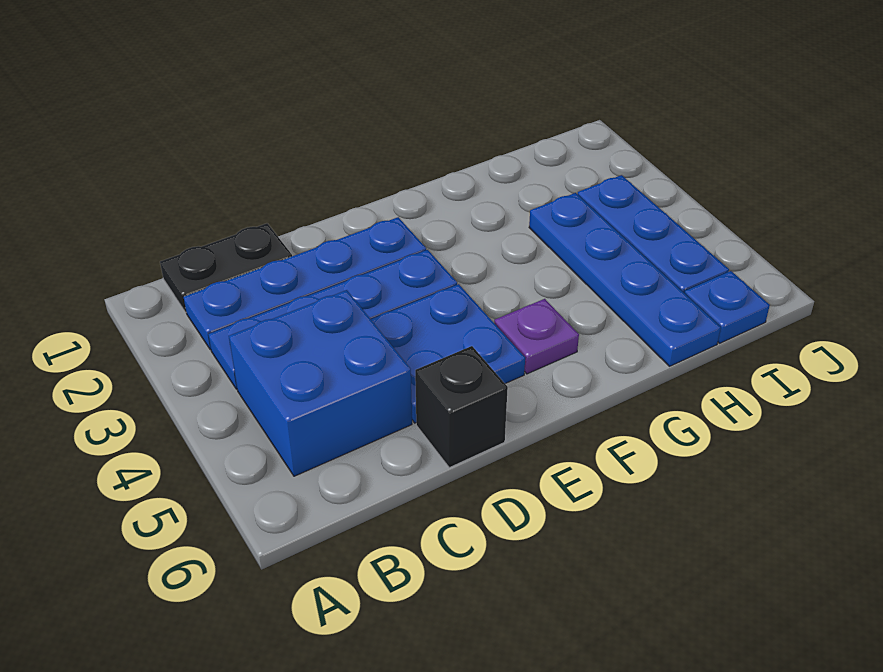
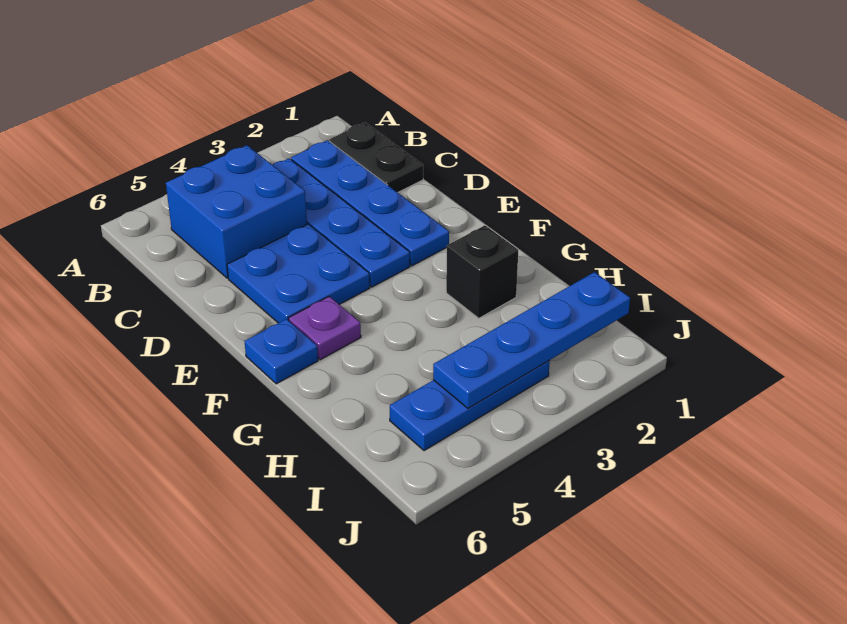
black brick D6 level 1 -> black brick G2 level 1
blue plate H3:H6 level 1 -> blue plate I1:I4 level 2
blue plate I6 level 1 -> blue plate F6 level 1

